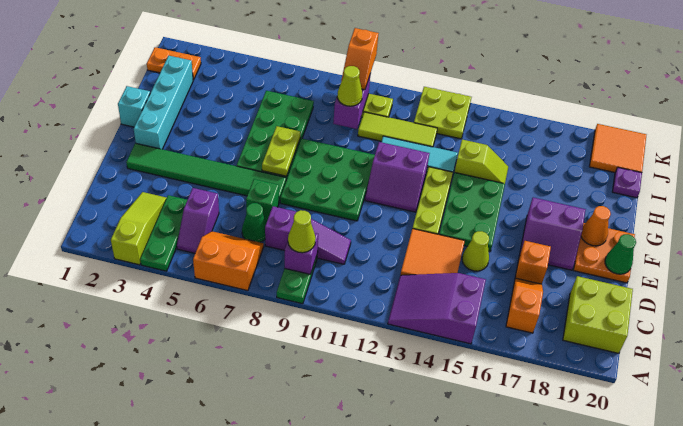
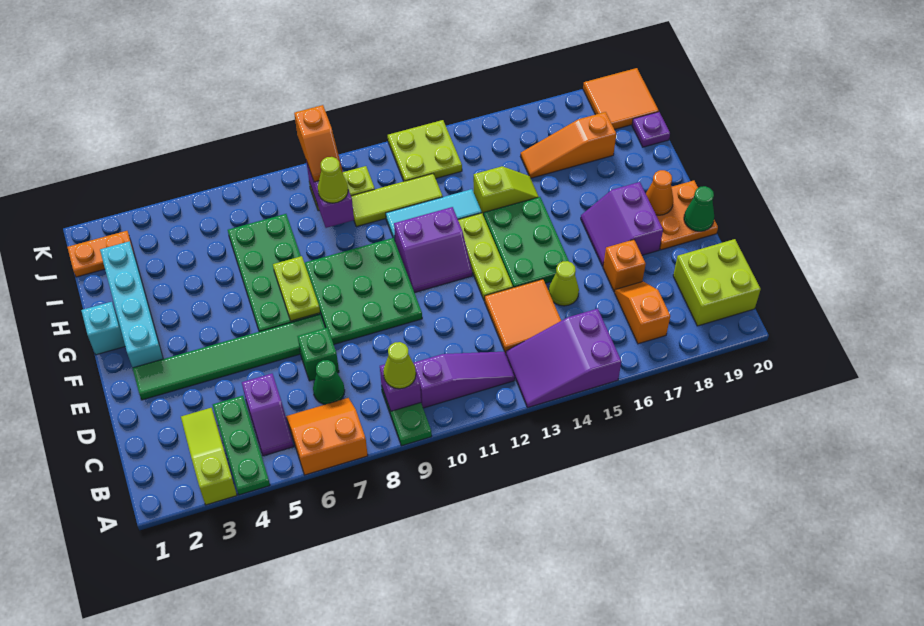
purple slope C8:C10 level 1 top 8 -> purple slope B10:B12 level 1 top 10
purple slope E17:F18 level 1 top F -> purple slope E17:F18 level 1 top 18
none -> orange slope I16:I18 level 1 top 18

